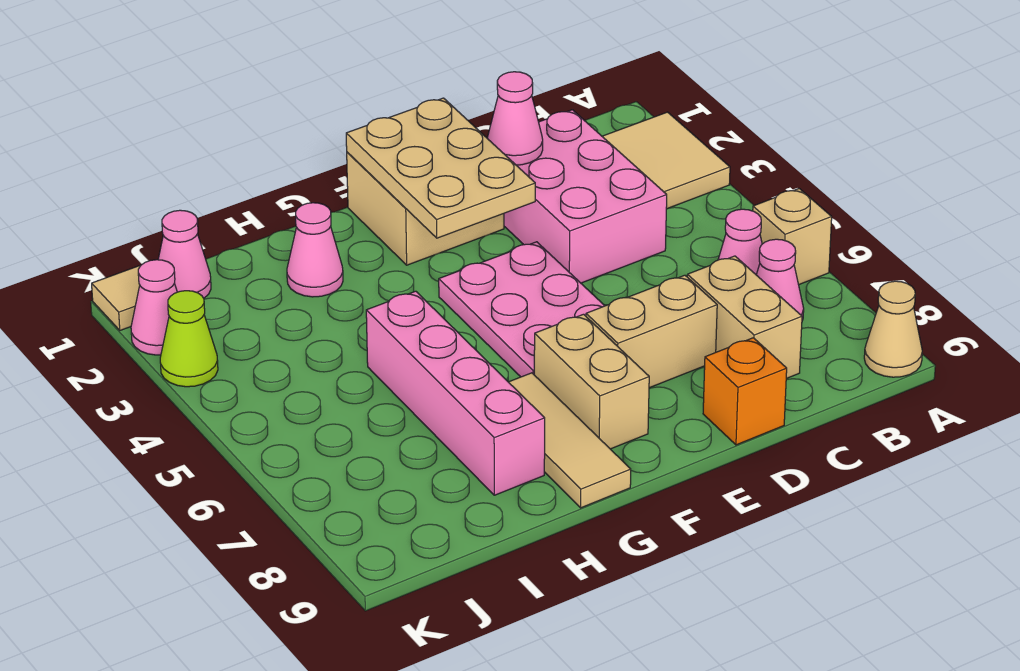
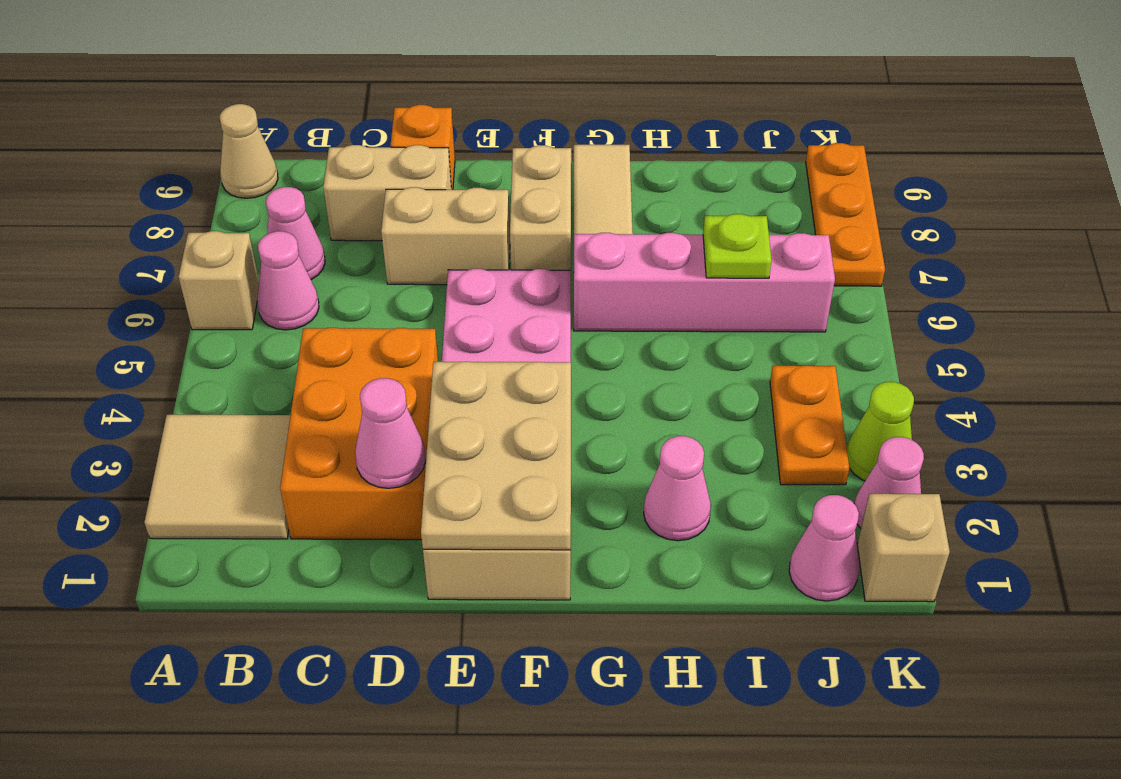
pink brick C2:D4 level 1 -> orange brick C2:D4 level 1
tan brick C7:C8 level 1 -> tan brick C8:D8 level 1
pink brick H5:H8 level 1 -> pink brick G6:J6 level 1
none -> lime plate I6 level 2
none -> orange plate J3:J4 level 1
tan tile K1 level 1 -> tan brick K1 level 1
none -> orange plate K7:K9 level 1

